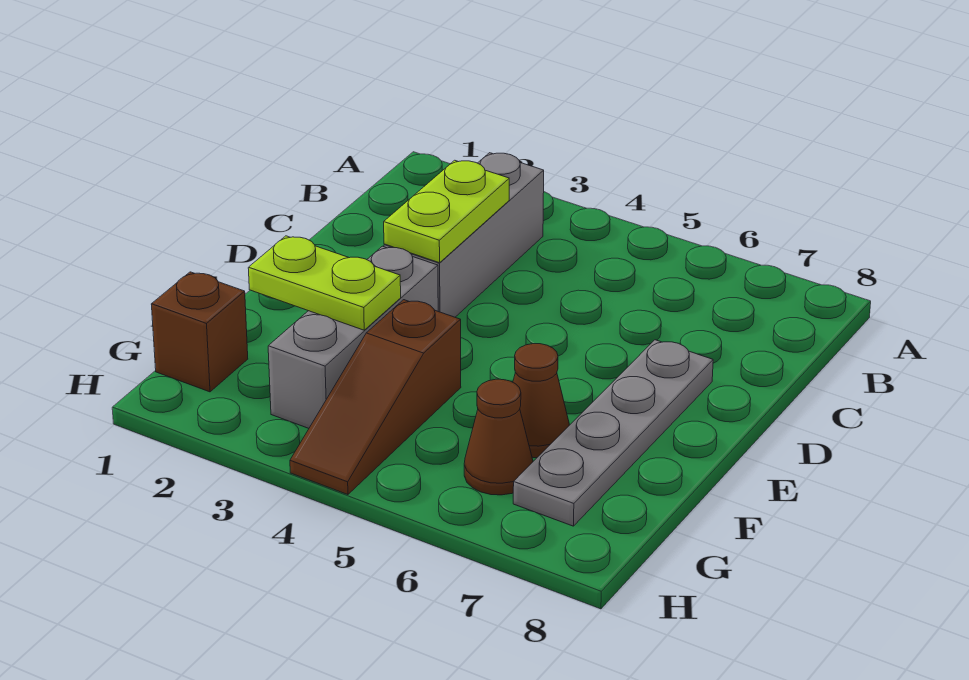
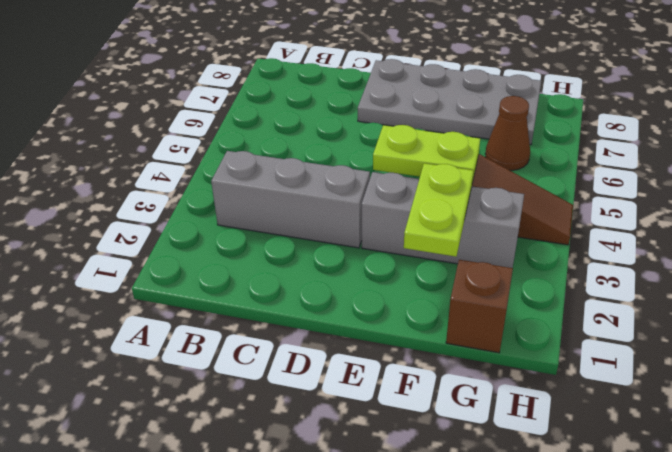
lime plate C3:D3 level 2 -> lime plate E4:F4 level 2
grey plate D7:G7 level 1 -> grey plate D7:G8 level 1
brown cone F6 level 1 -> none

